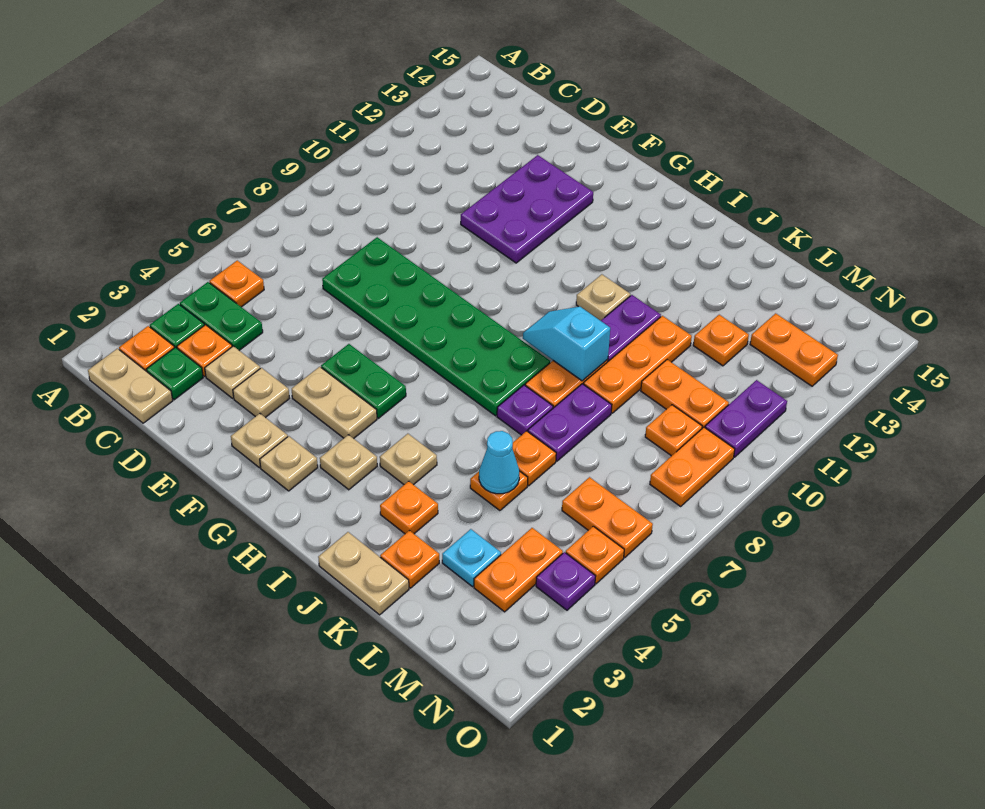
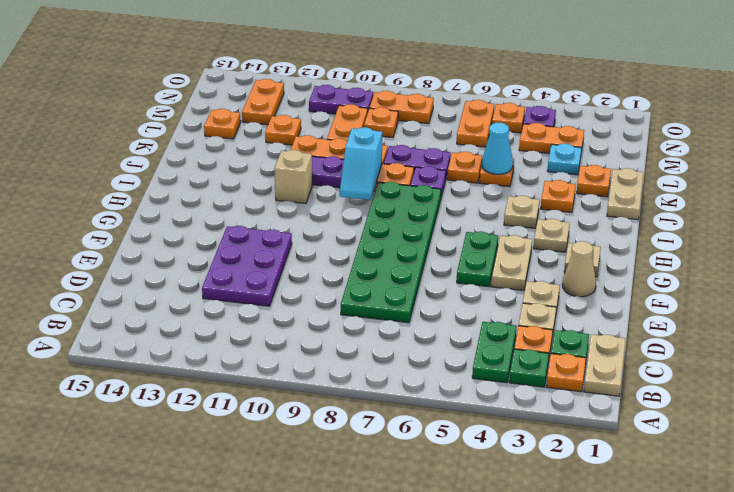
orange plate B5 level 1 -> orange plate L14 level 1
purple plate E11:F13 level 1 -> purple plate D11:F12 level 1
tan plate F2 level 1 -> tan cone F2 level 1
tan plate I11 level 1 -> tan brick I11 level 1

